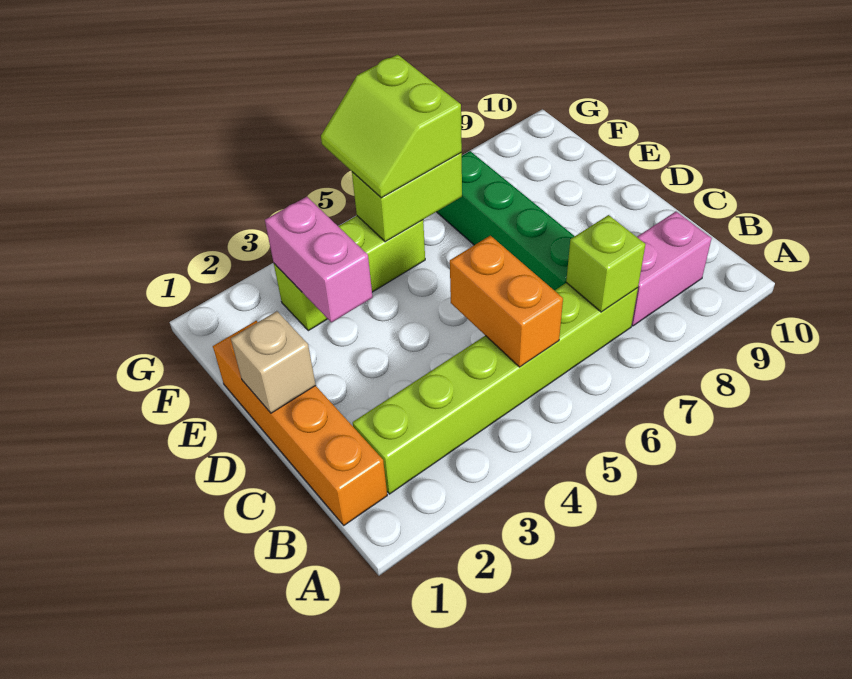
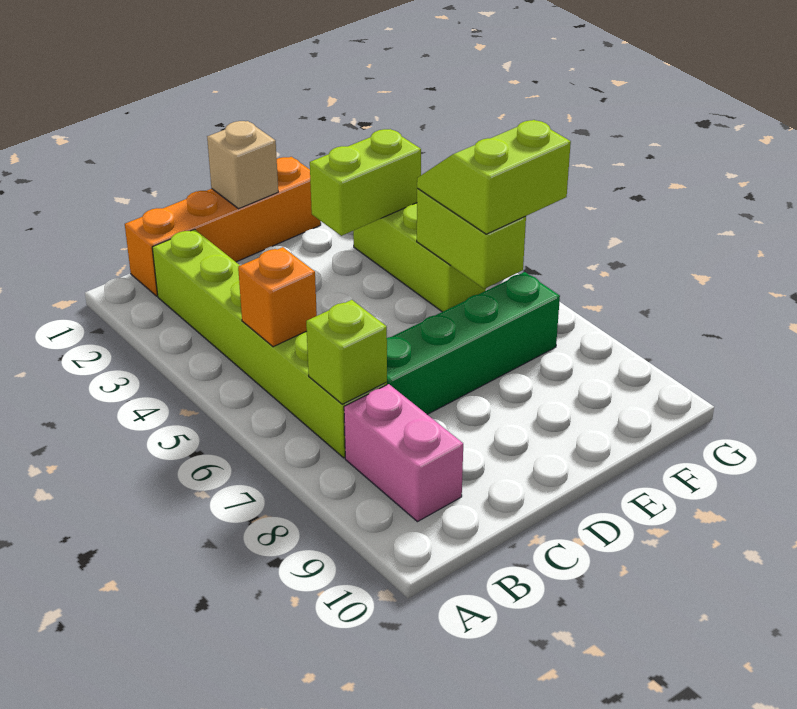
orange brick B5:C5 level 2 -> orange brick B5 level 2
pink brick E3:F3 level 2 -> lime brick E3:F3 level 2

